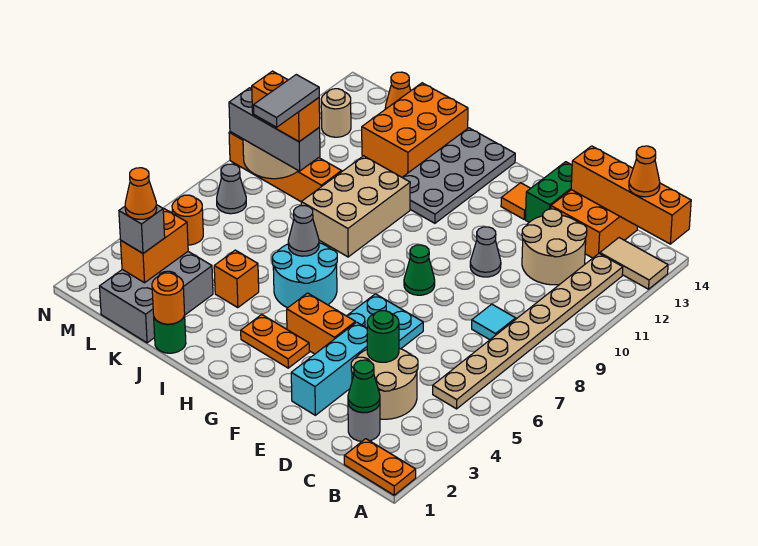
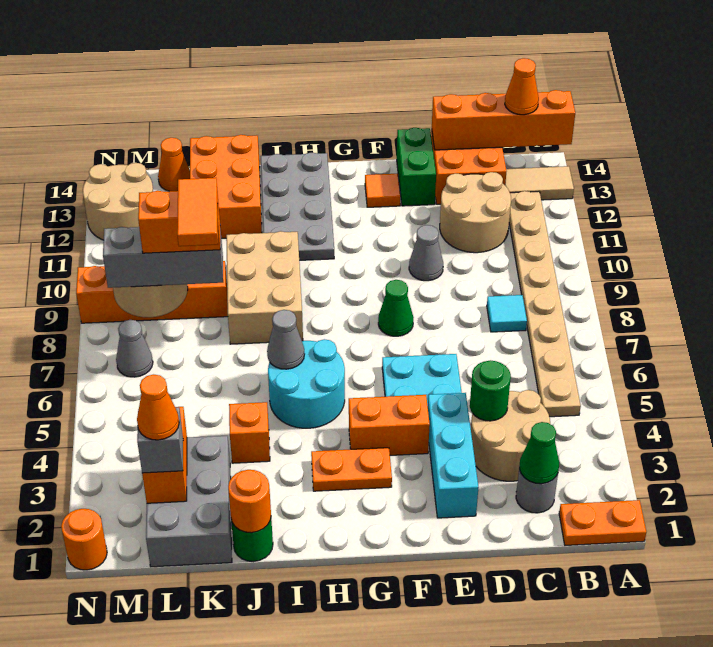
grey tile K7:K8 level 5 -> orange tile K7:K8 level 5
orange round brick M5 level 1 -> orange round brick N1 level 1
tan round brick M12 level 1 -> tan round brick M12:N13 level 1

